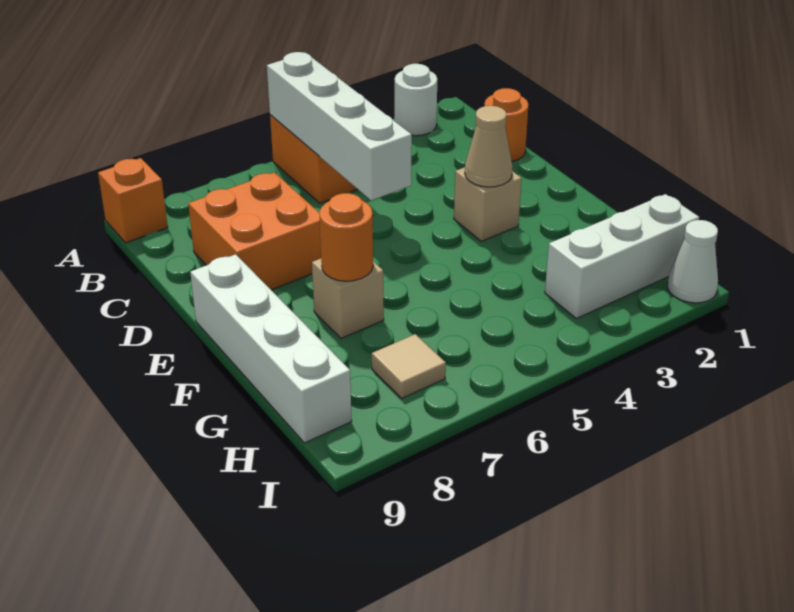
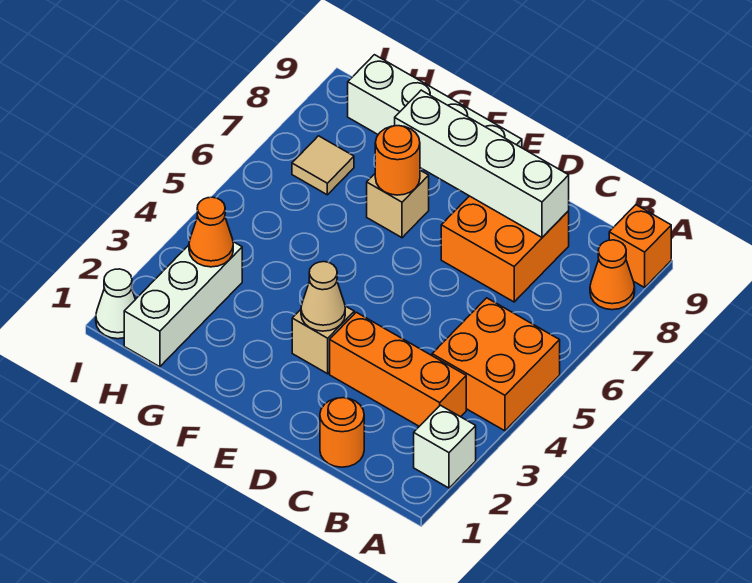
white round brick A2 level 1 -> white brick A2 level 1
white brick A5:D5 level 2 -> white brick C8:F8 level 2
none -> orange cone A8 level 1
none -> orange brick B3:D3 level 1
none -> orange cone H3 level 2

